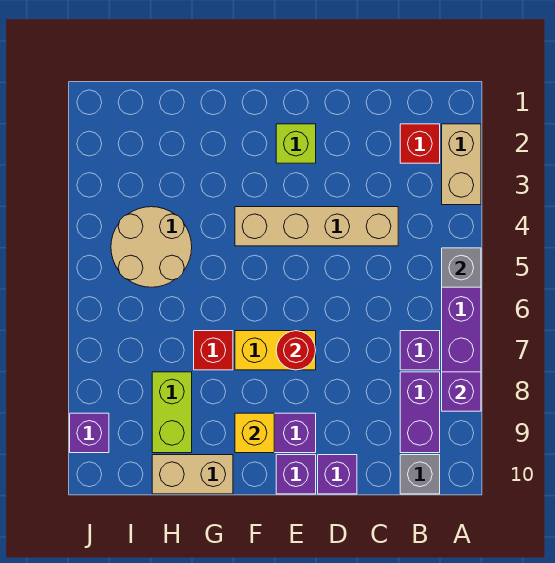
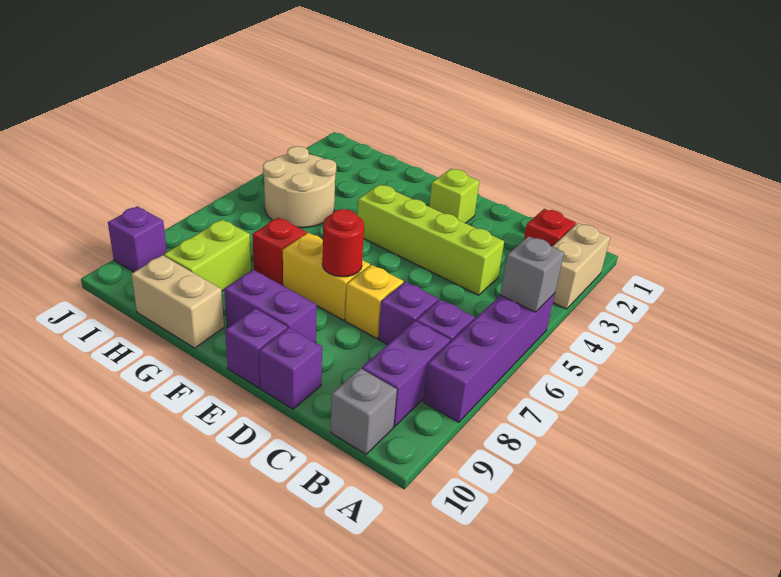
purple brick A8 level 2 -> purple brick C7 level 1
tan brick C4:F4 level 1 -> lime brick C4:F4 level 1
yellow brick F9 level 2 -> yellow brick D7 level 1

